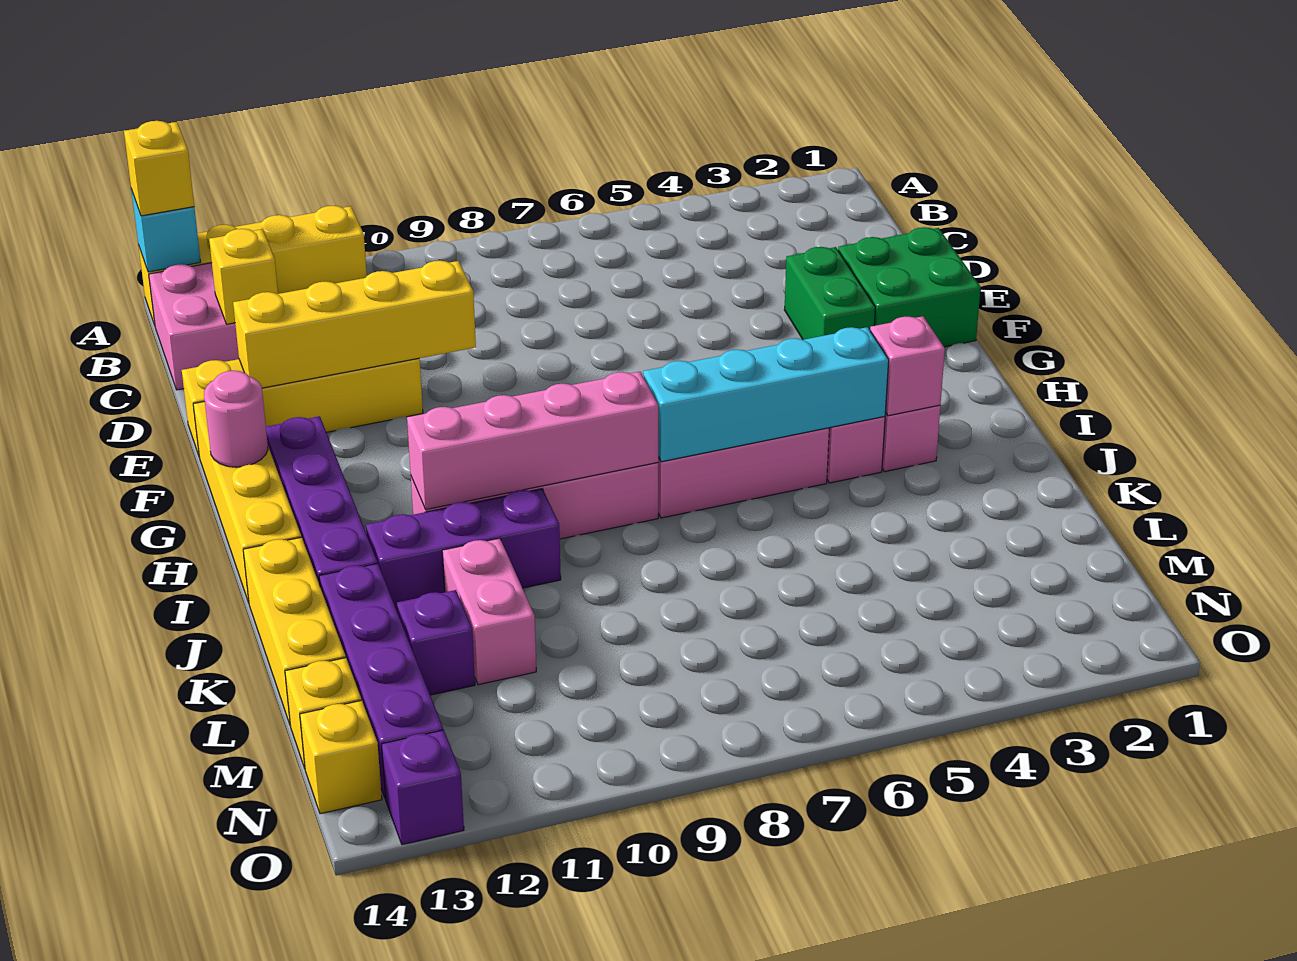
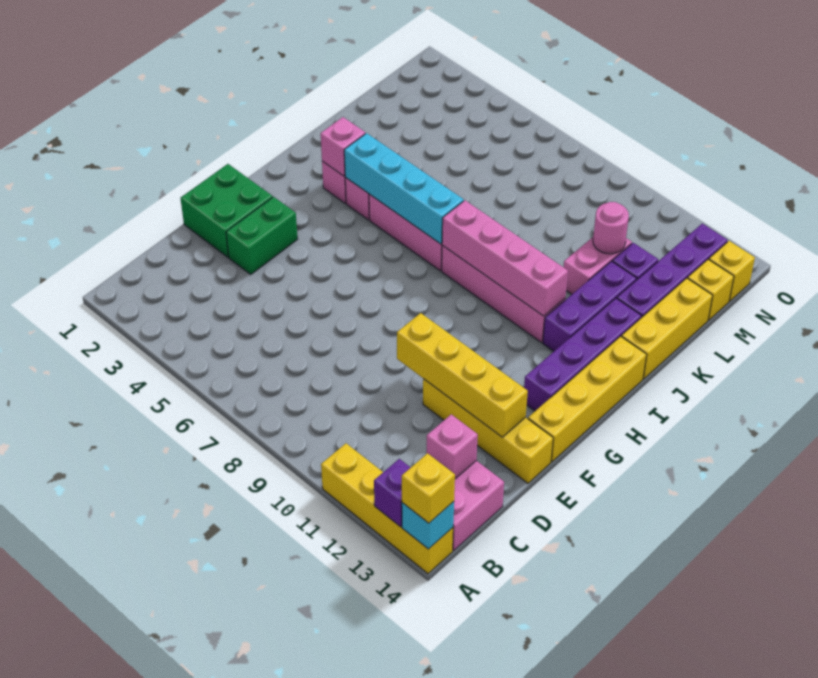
yellow brick C13 level 2 -> pink brick C13 level 2
pink round brick G14 level 2 -> pink round brick L11 level 2
purple brick J10:J12 level 1 -> purple brick I12:K12 level 1
purple brick O13 level 1 -> purple brick A13 level 2

